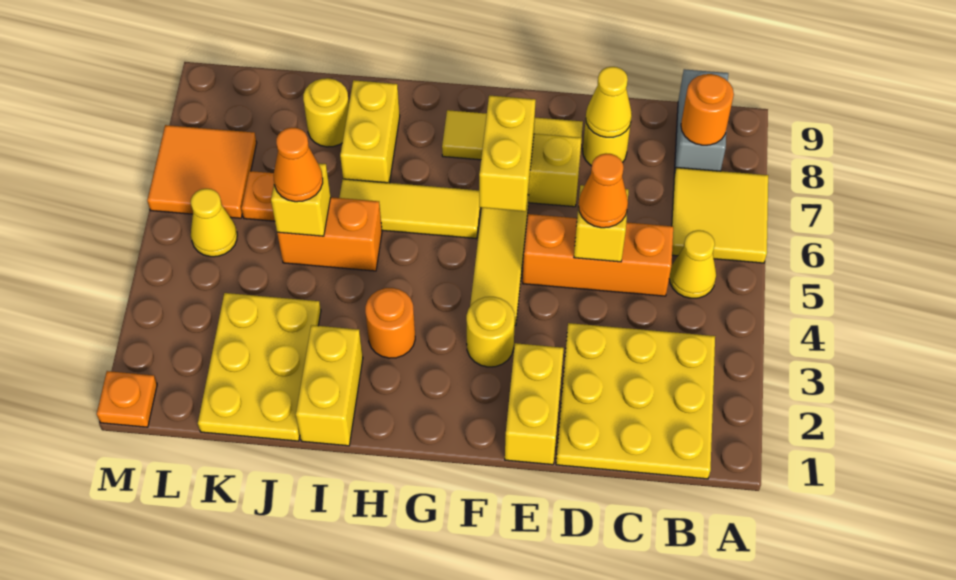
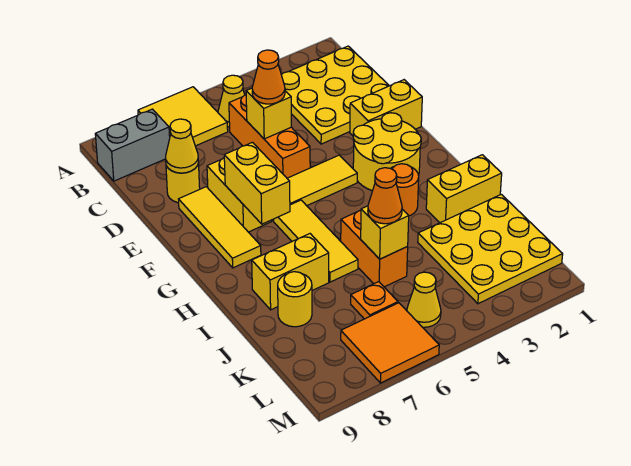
orange round brick B8 level 2 -> none
yellow round brick F3 level 1 -> yellow round brick F2:G3 level 1
yellow brick F6:F7 level 2 -> yellow brick F7:G7 level 2
yellow plate J1:K3 level 1 -> yellow plate J1:L3 level 1
orange plate M1 level 1 -> none

